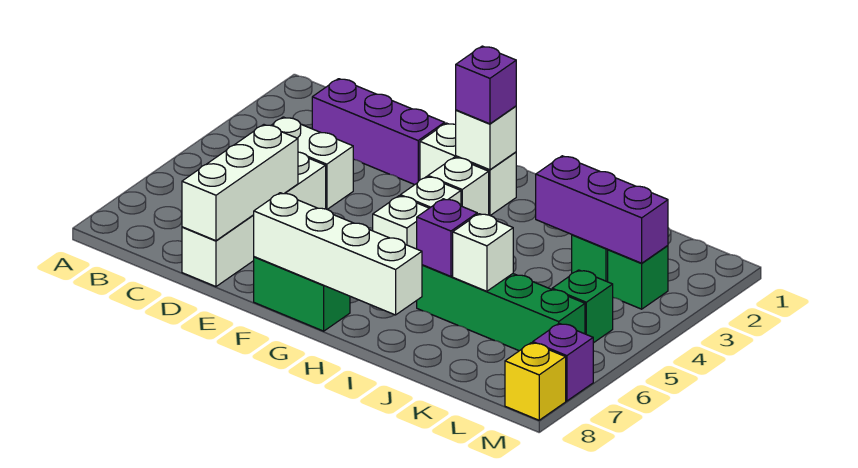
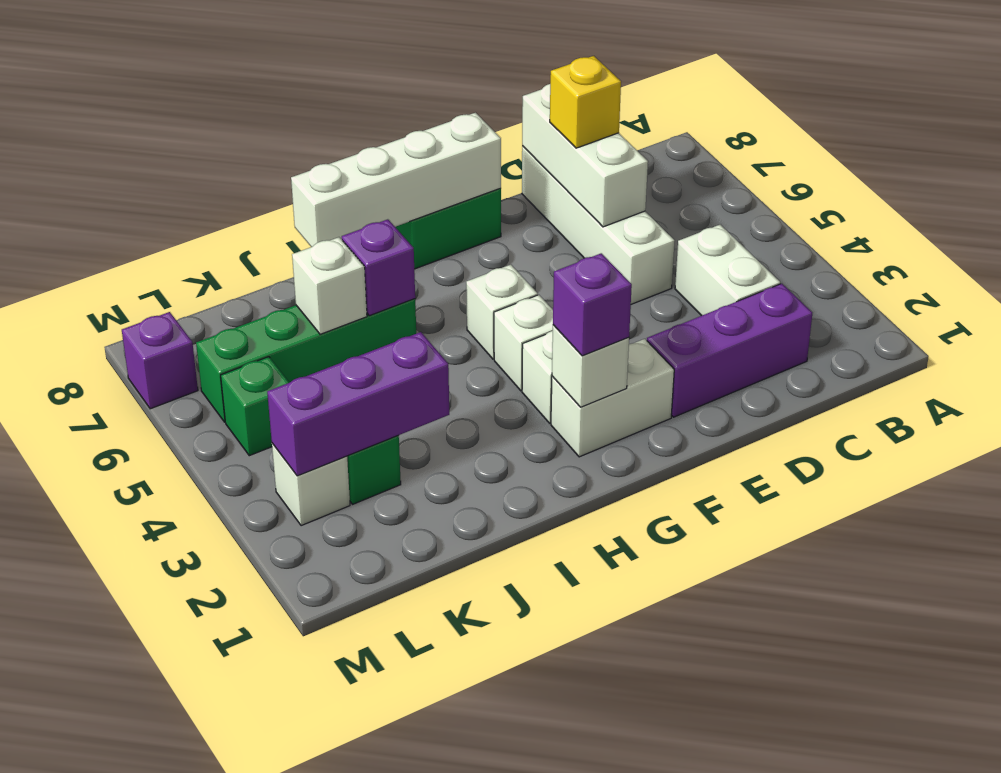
white brick C4:D4 level 1 -> white brick C3:C4 level 1
green brick L3 level 1 -> white brick L3 level 1
yellow brick M8 level 1 -> yellow brick D7 level 3

